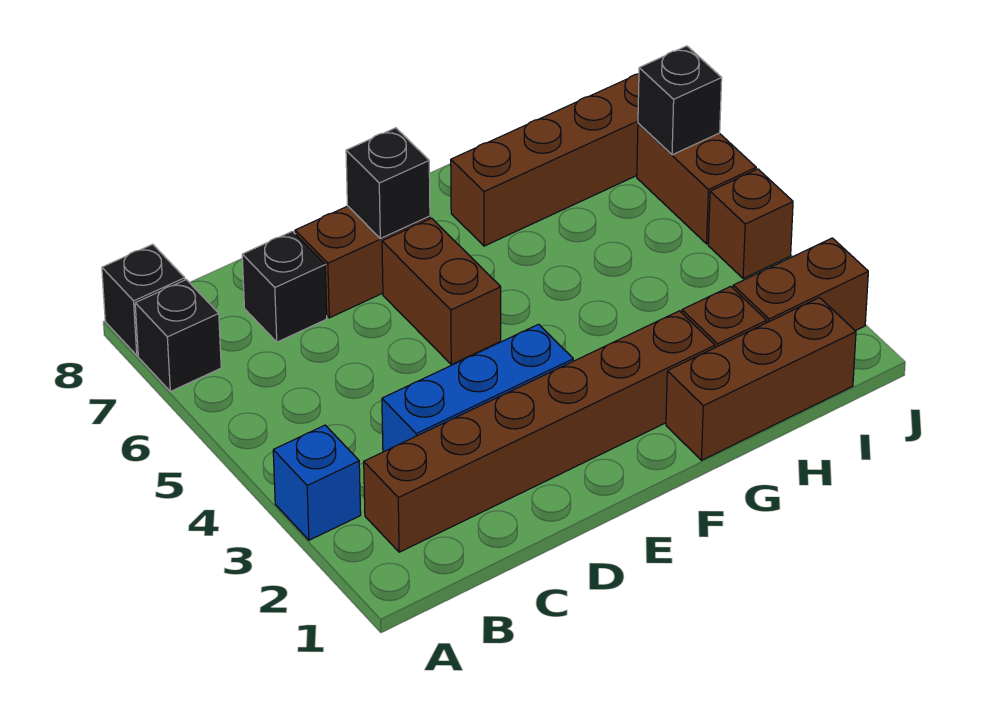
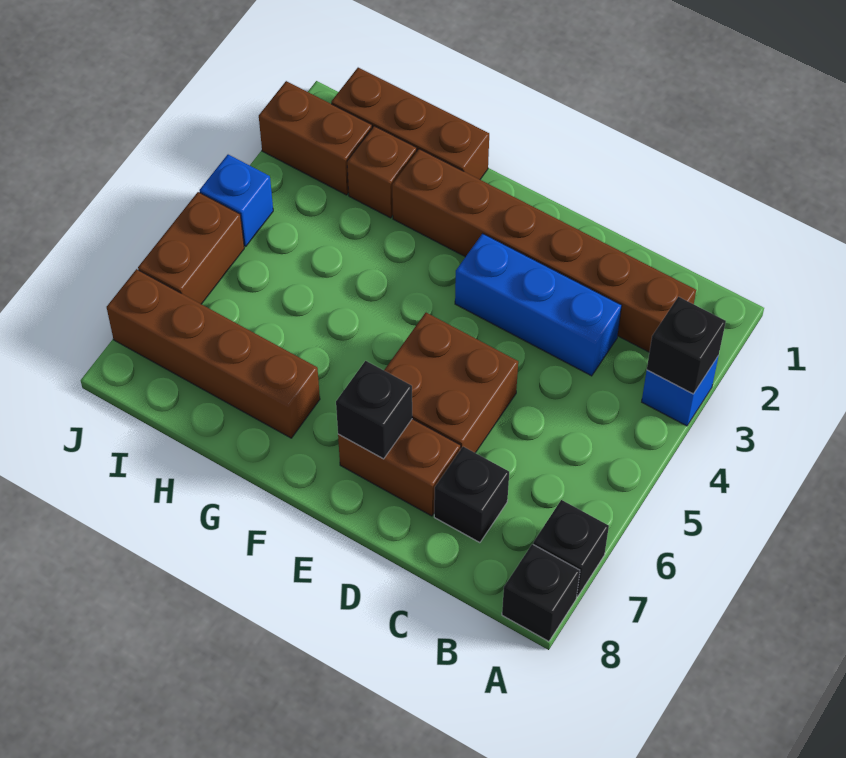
brown brick E5:E6 level 1 -> brown brick D5:E6 level 1
brown brick J4 level 1 -> blue brick J4 level 1
black brick J6 level 2 -> black brick A3 level 2

